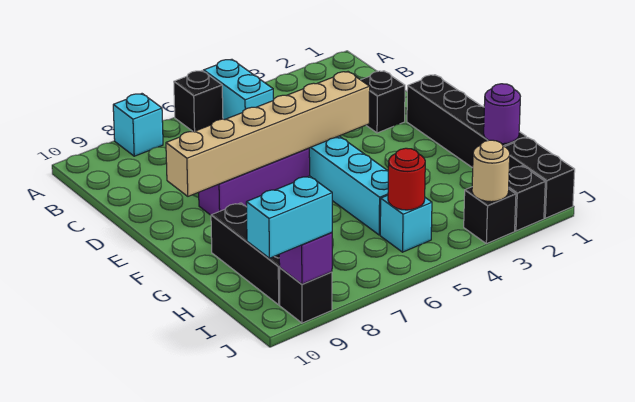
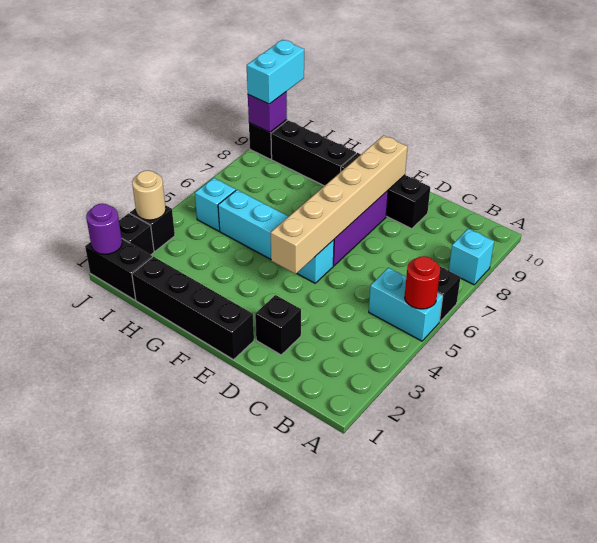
none -> black brick D9:F9 level 1
purple round brick H1 level 2 -> purple round brick J1 level 2
red round brick I5 level 2 -> red round brick A5 level 2

